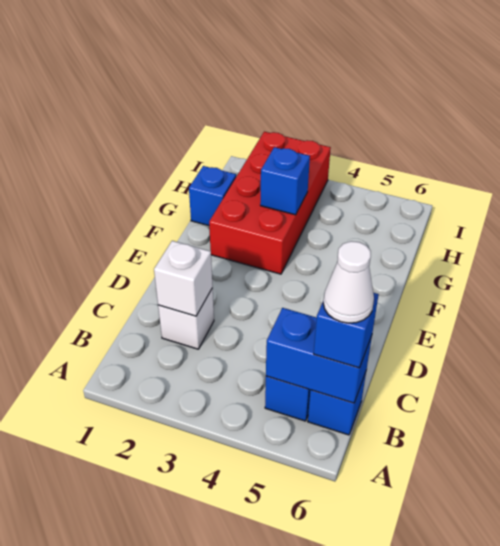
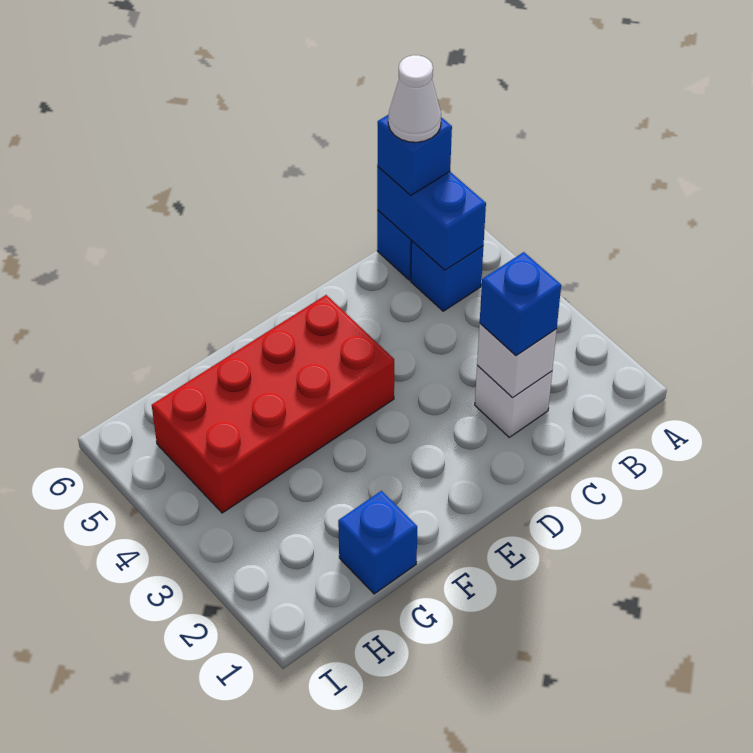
red brick F2:I3 level 1 -> red brick E4:H5 level 1
blue brick G3 level 2 -> blue brick C2 level 3

